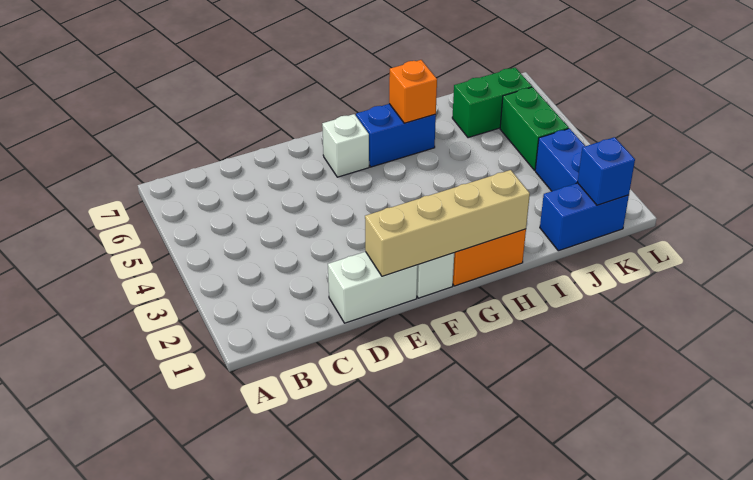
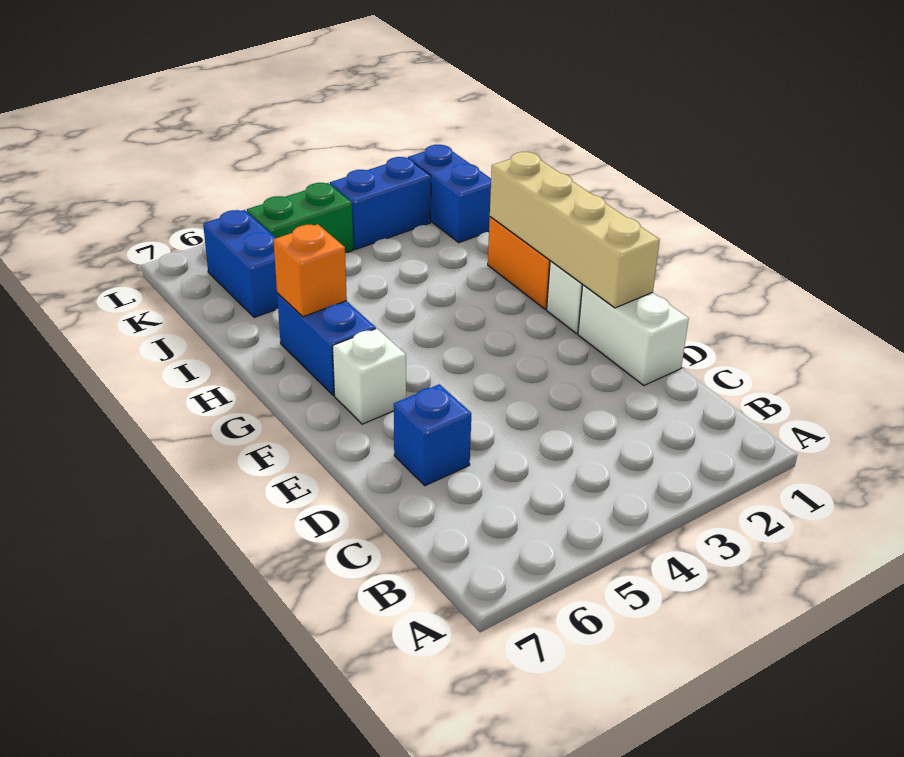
green brick J6:K6 level 1 -> blue brick J6:K6 level 1
blue brick K1 level 2 -> blue brick D6 level 1

